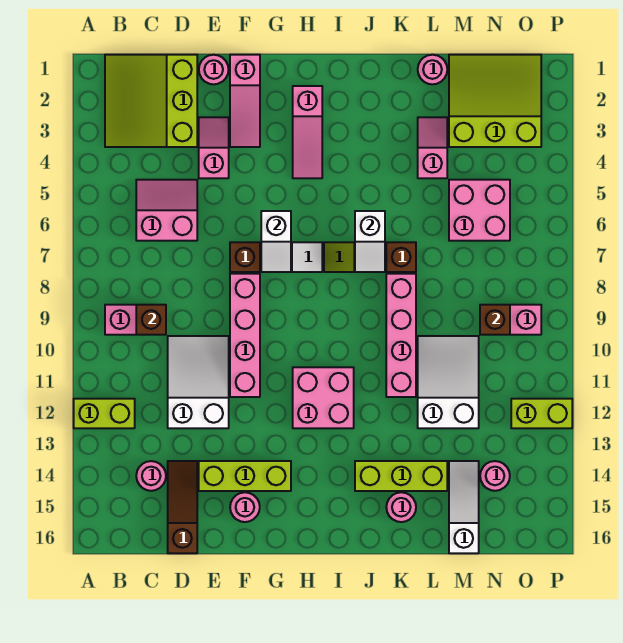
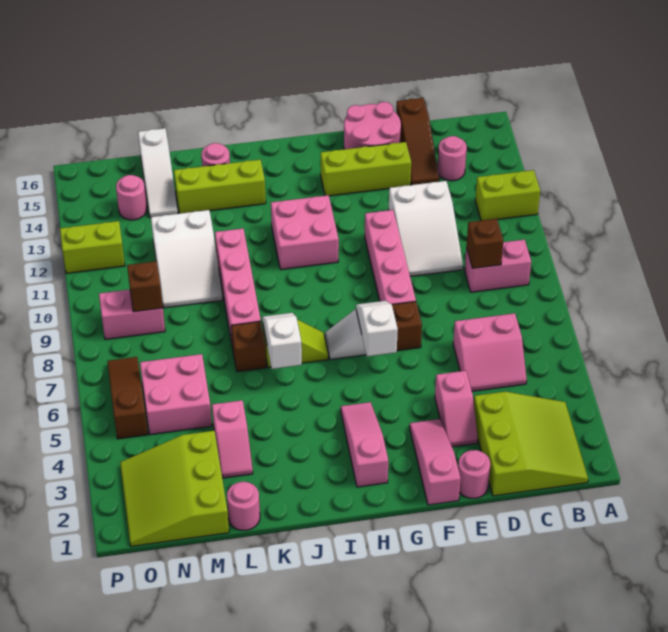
pink round brick F15 level 1 -> pink round brick E15:F16 level 1
lime slope M1:O3 level 1 top 3 -> lime slope M1:O3 level 1 top M
none -> brown slope O5:O7 level 1 top 5

